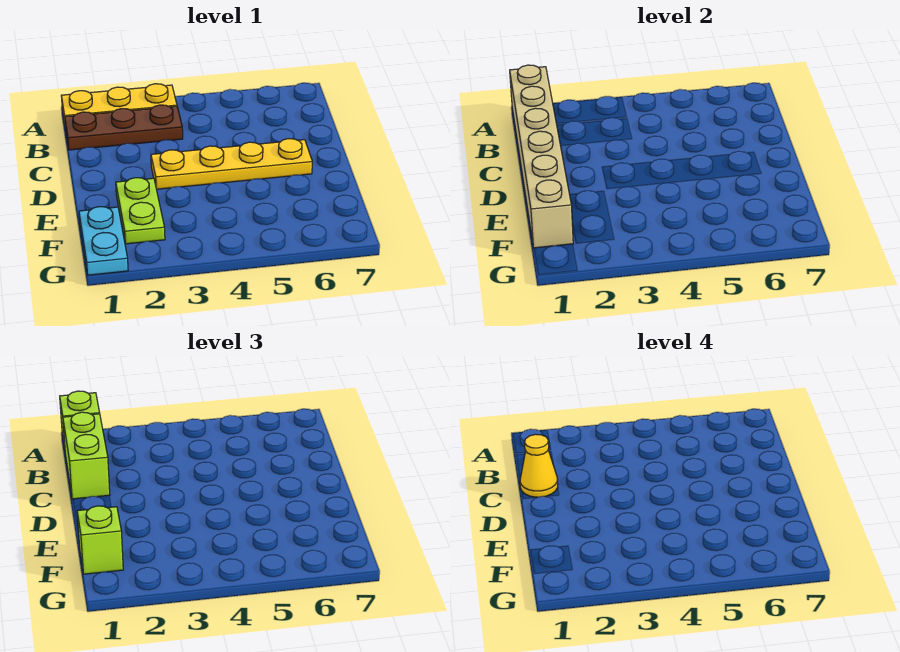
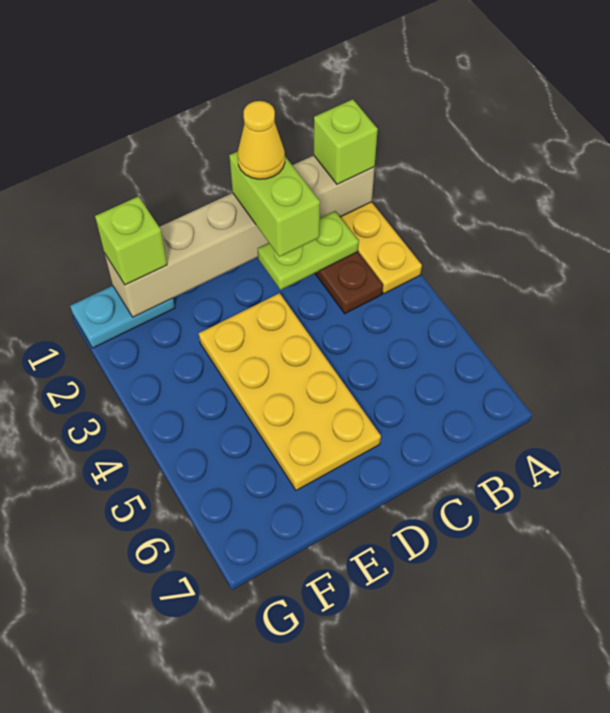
lime brick B1:C1 level 3 -> lime brick C1:C2 level 3
yellow plate D3:D6 level 1 -> yellow plate D3:E6 level 1
lime plate E2:F2 level 1 -> lime plate B2:C2 level 2

